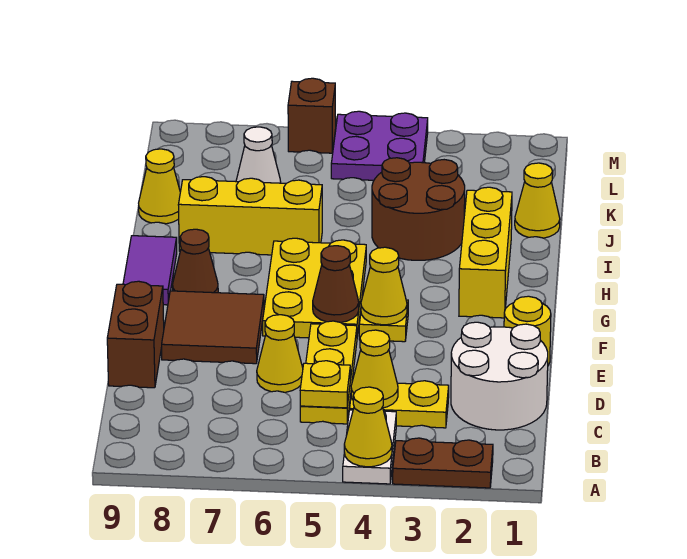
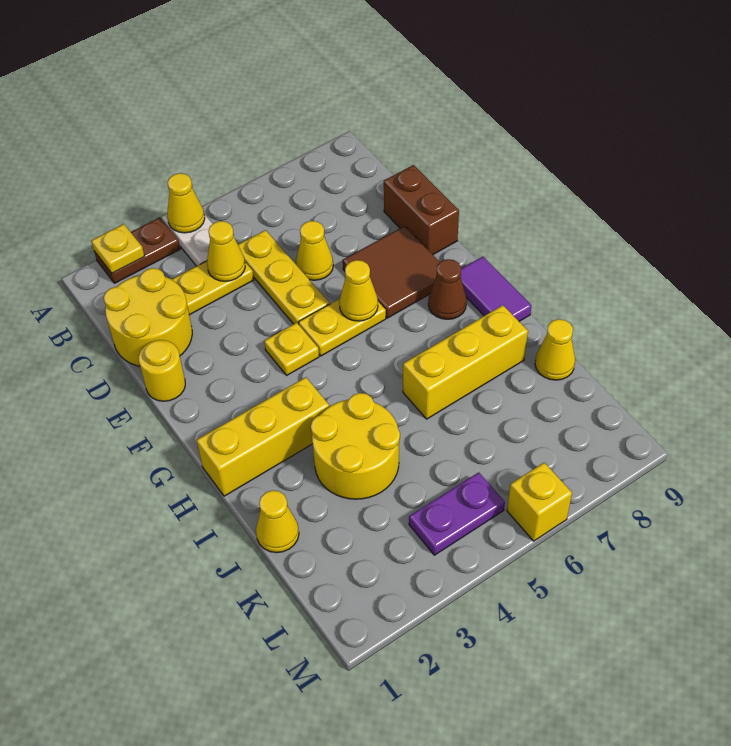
white round brick C1:D2 level 1 -> yellow round brick C1:D2 level 1
yellow plate C5 level 2 -> yellow plate A2 level 2
yellow cone F4 level 2 -> yellow cone F6 level 2
yellow plate F5:H6 level 1 -> yellow plate F5:F6 level 1
brown cone F5 level 2 -> none
yellow brick G2:I2 level 1 -> yellow brick H1:H3 level 1
brown round brick I3:J4 level 1 -> yellow round brick I3:J4 level 1
white cone K7 level 1 -> none
purple plate L4:M5 level 1 -> purple plate L4:L5 level 1
brown brick M6 level 1 -> yellow brick M6 level 1

